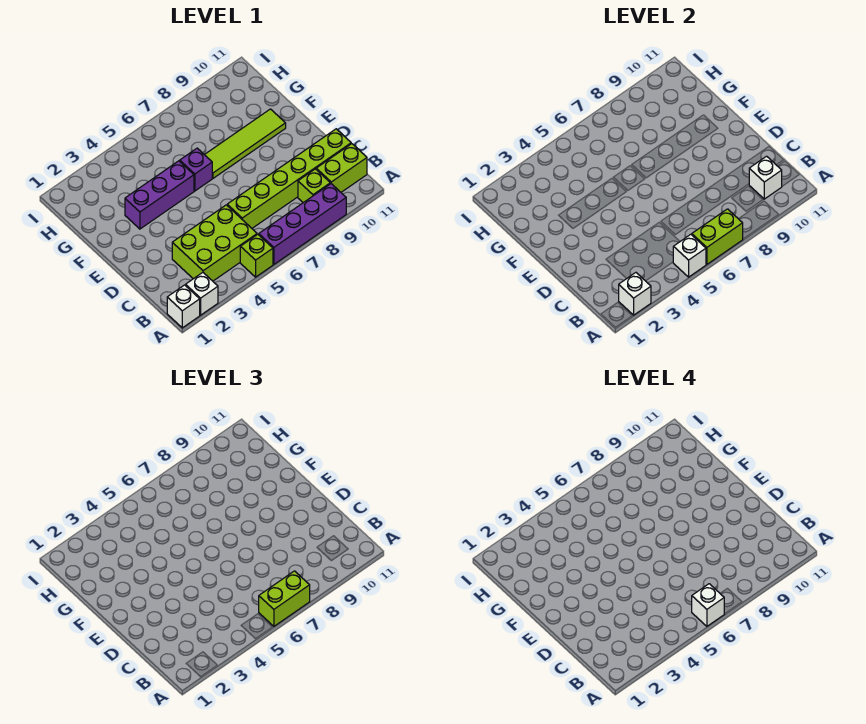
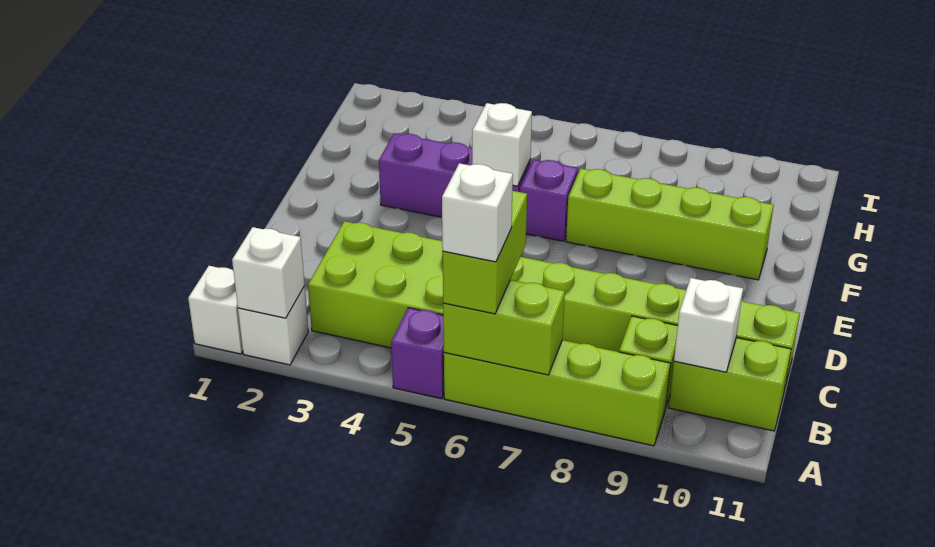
lime brick A5 level 1 -> purple brick A5 level 1
white brick A5 level 2 -> white brick F5 level 2
purple brick A6:A9 level 1 -> lime brick A6:A9 level 1
lime brick A6:A7 level 3 -> lime brick A6:B6 level 3
lime tile F7:F10 level 1 -> lime brick F7:F10 level 1

